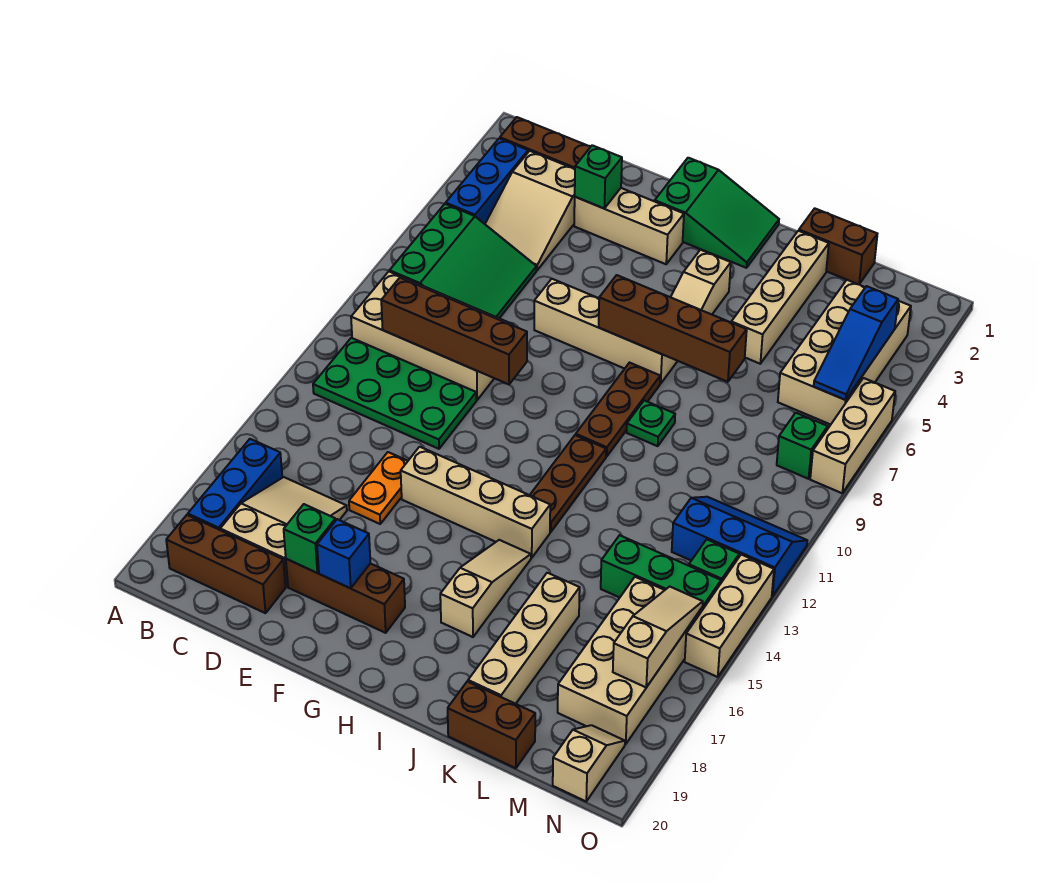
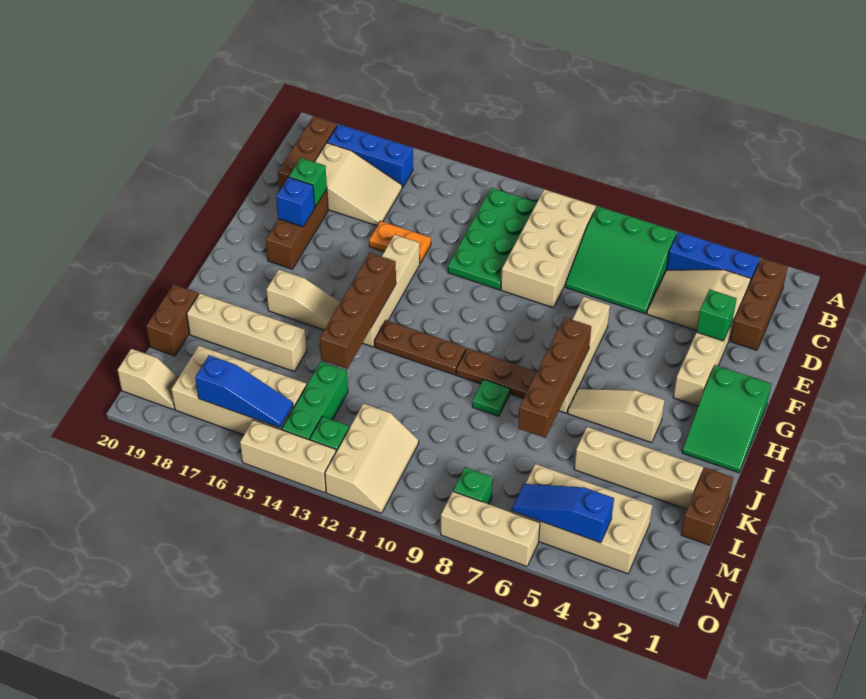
brown brick C10:F10 level 2 -> brown brick H14:K14 level 2
blue slope M11:O12 level 1 top 12 -> tan slope M11:O12 level 1 top 12
tan slope N15:N17 level 2 top 17 -> blue slope N15:N17 level 2 top 17

